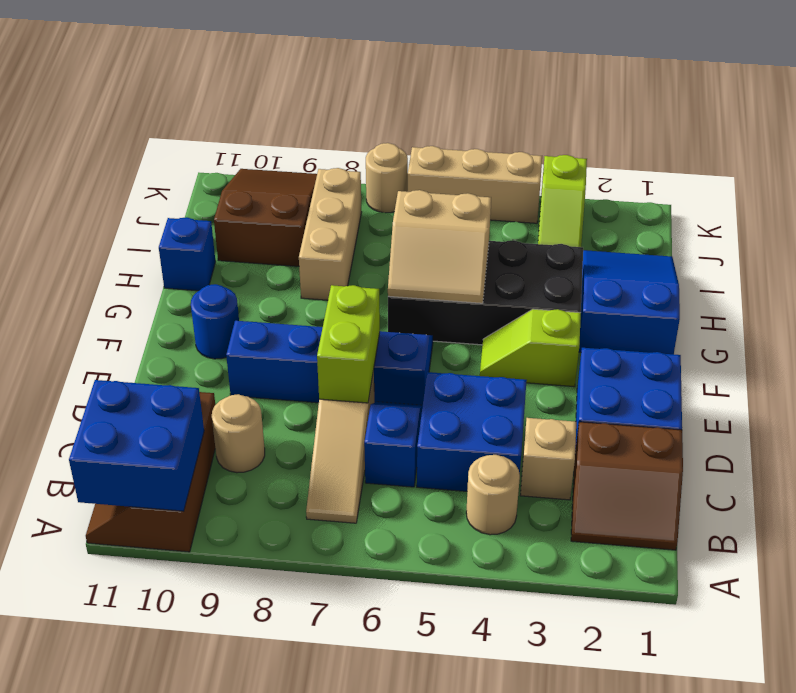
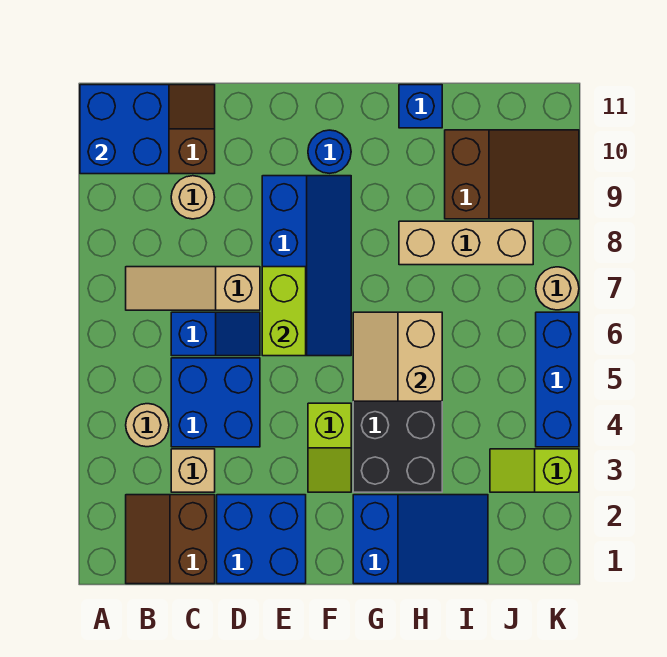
lime brick D7:E7 level 2 -> lime brick E6:E7 level 2
lime slope F3:F4 level 1 top 3 -> lime slope F3:F4 level 1 top 4
tan brick K4:K6 level 1 -> blue brick K4:K6 level 1

